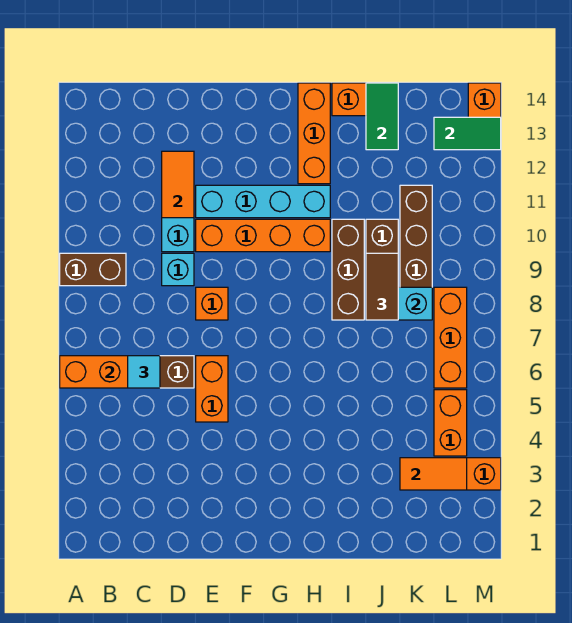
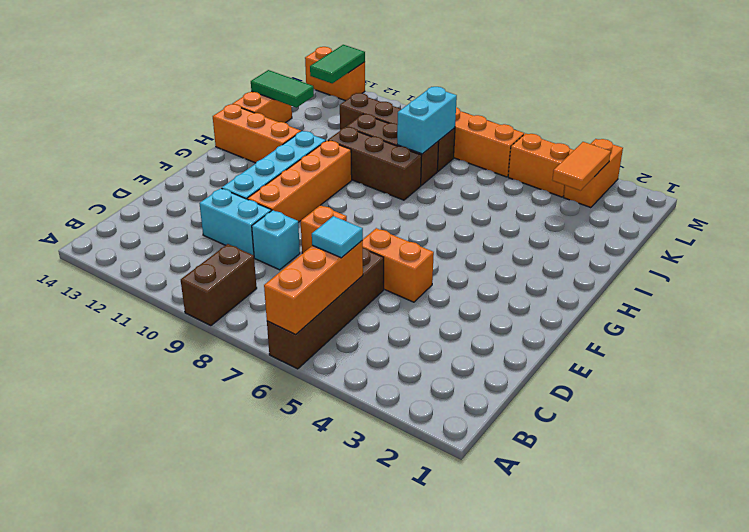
orange tile D11:D12 level 2 -> none
brown tile J8:J9 level 3 -> none

